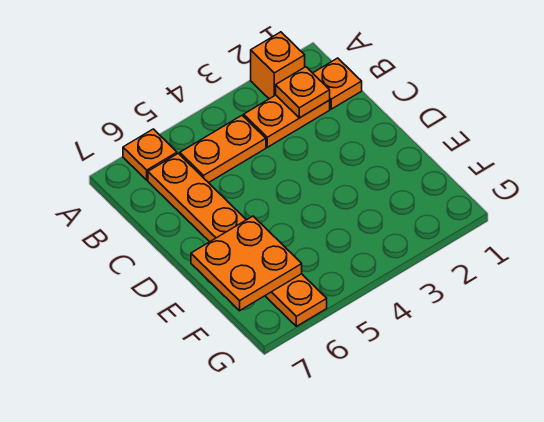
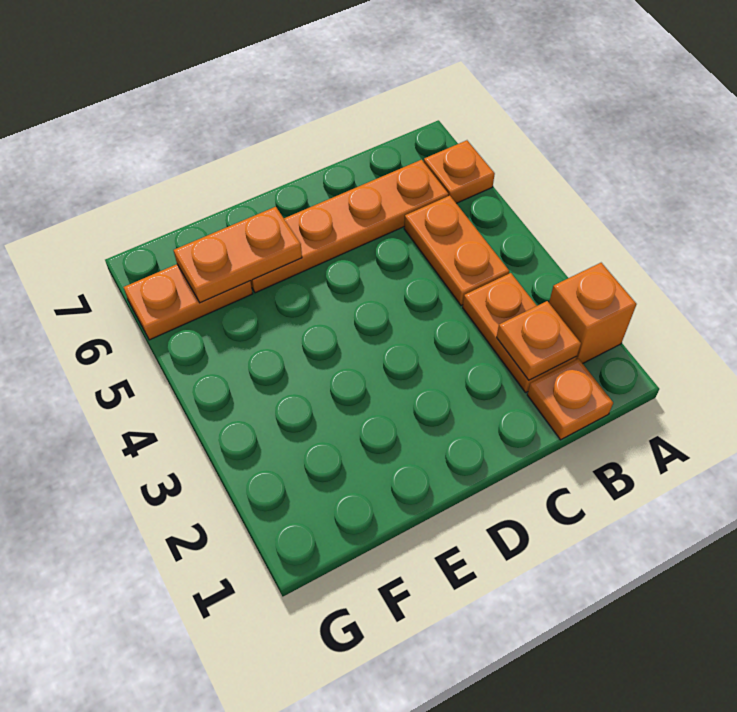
orange plate E6:F7 level 2 -> orange plate E6:F6 level 2

